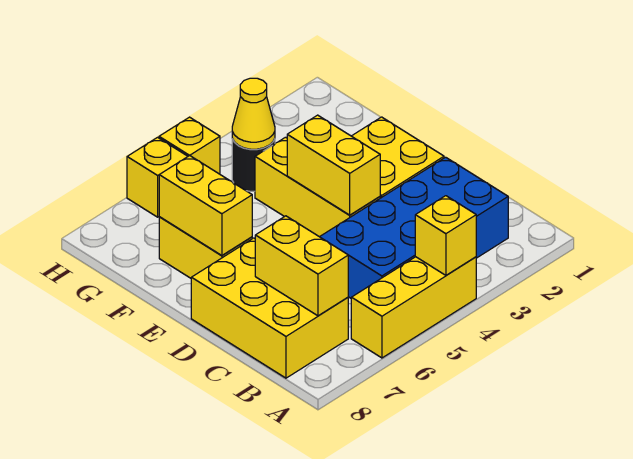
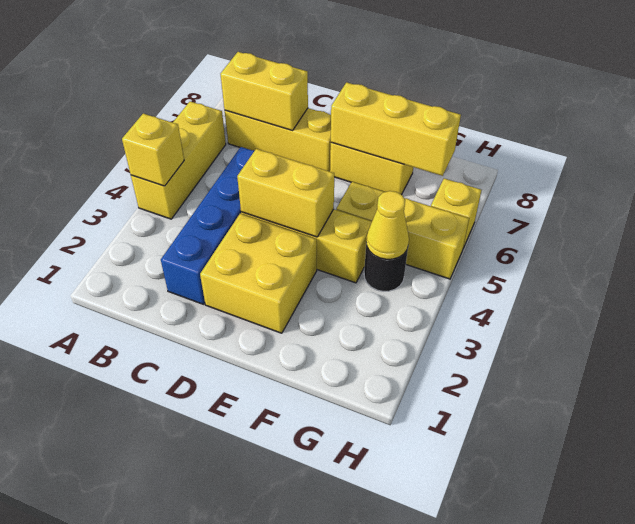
blue brick B2:C5 level 1 -> blue brick C2:C5 level 1
yellow brick B7:D8 level 1 -> yellow brick B7:D7 level 1
yellow brick E7:F7 level 2 -> yellow brick E7:G7 level 2
yellow brick H5 level 1 -> yellow brick F5:H5 level 1

